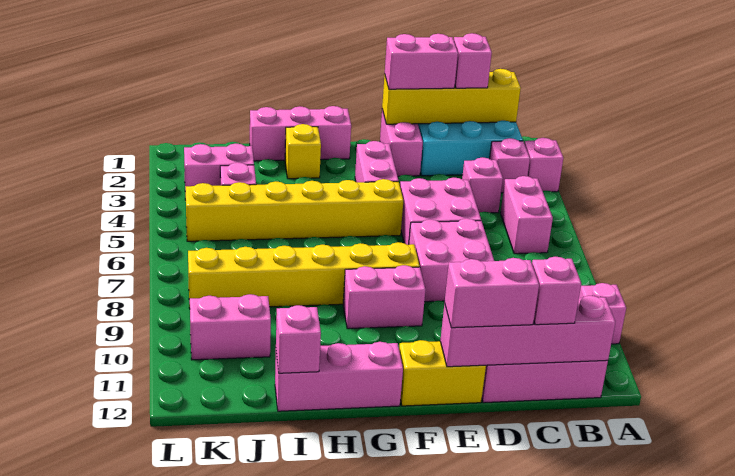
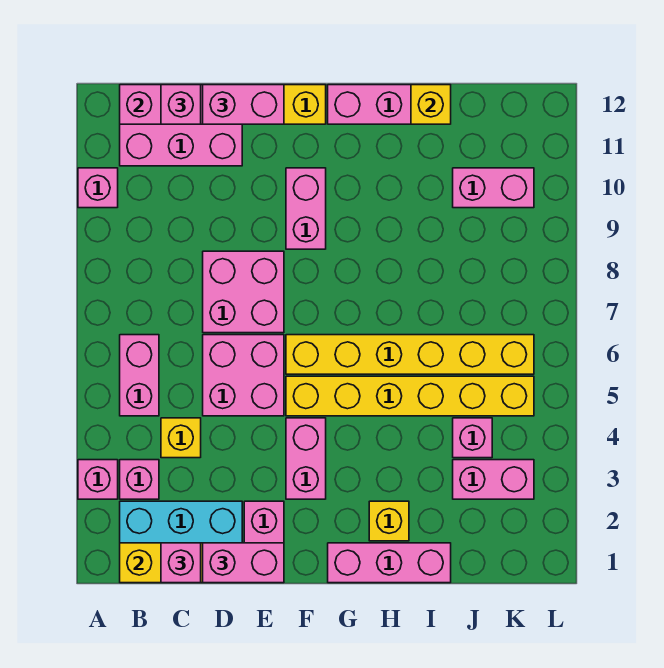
pink brick C4 level 1 -> yellow brick C4 level 1
yellow brick F8:K8 level 1 -> yellow brick F6:K6 level 1
pink brick F9:G9 level 1 -> pink brick F9:F10 level 1
pink brick I12 level 2 -> yellow brick I12 level 2

